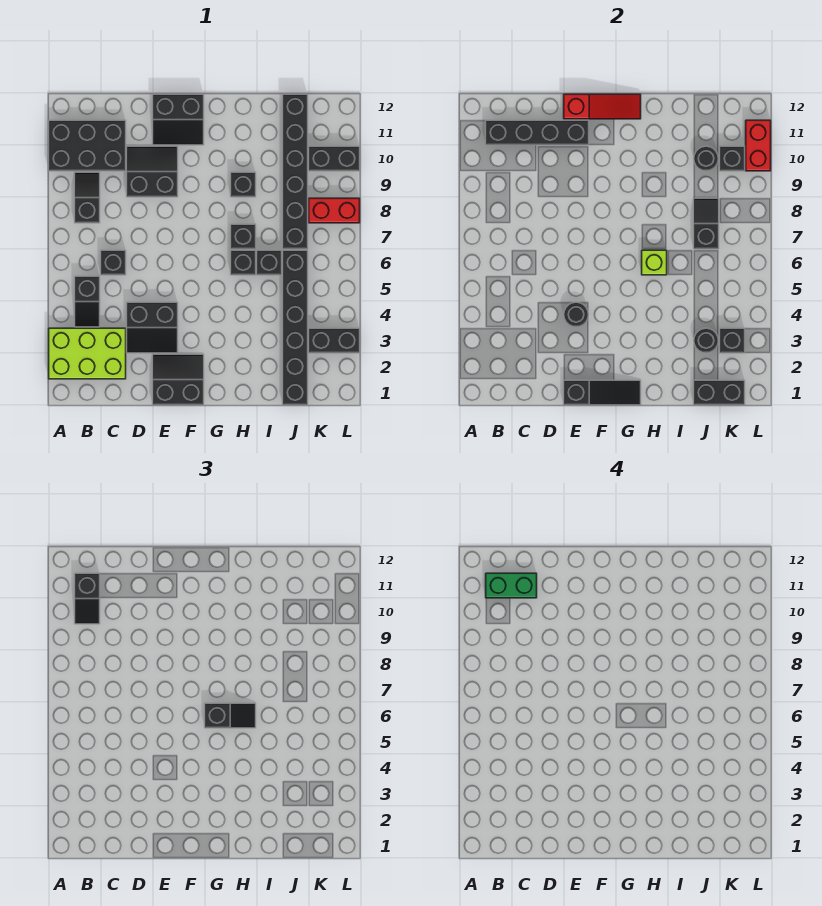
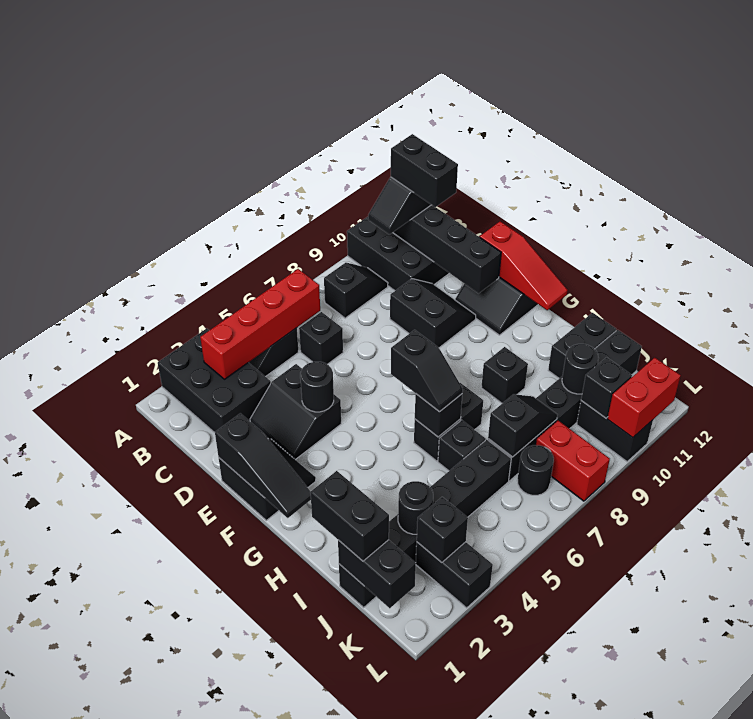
lime brick A2:C3 level 1 -> black brick A2:C3 level 1
none -> red brick B3:B6 level 2
green brick B11:C11 level 4 -> black brick B11:C11 level 4
lime brick H6 level 2 -> black brick H6 level 2
none -> black brick I1:J1 level 3
none -> black brick I11:I12 level 1
none -> black round brick K7 level 1

